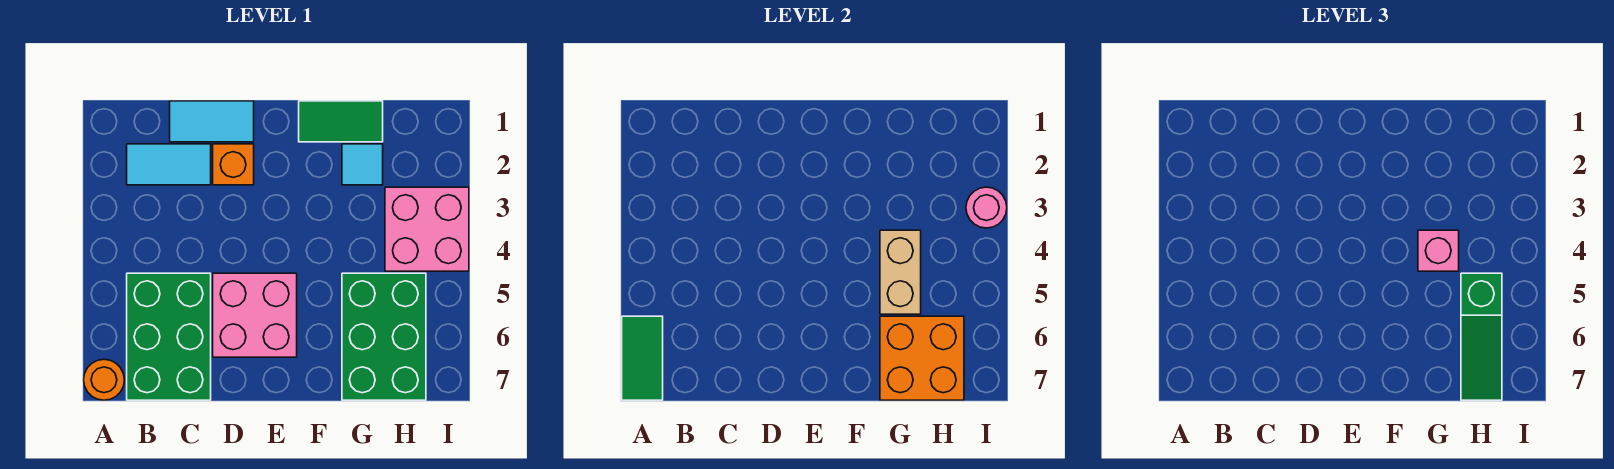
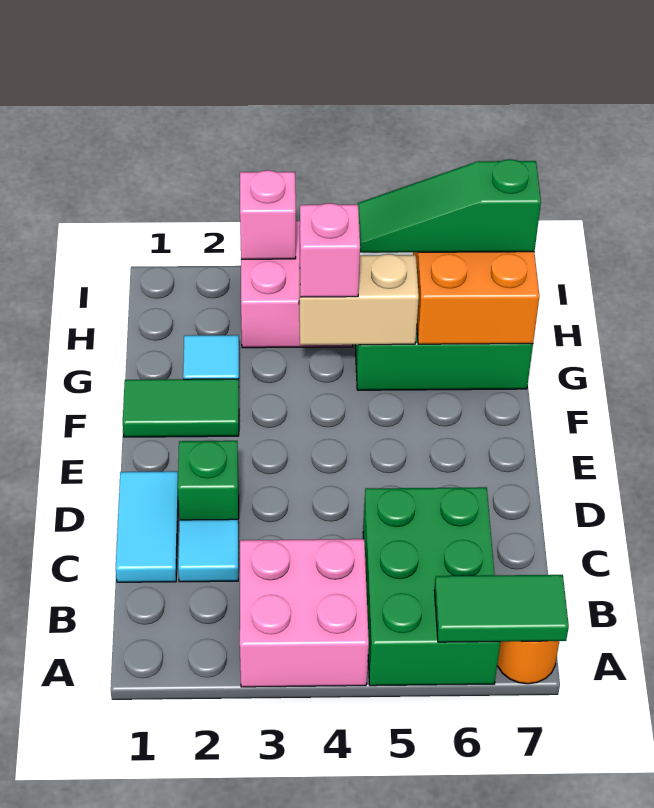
cyan tile B2:C2 level 1 -> cyan tile C2 level 1
green brick B5:C7 level 1 -> green brick A5:C6 level 1
orange brick D2 level 1 -> green brick D2 level 1
pink brick D5:E6 level 1 -> pink brick A3:B4 level 1
green tile F1:G1 level 1 -> green tile F1:F2 level 1
green slope H5:H7 level 3 top 5 -> green slope H5:H7 level 3 top 7
pink round brick I3 level 2 -> pink brick I3 level 2

